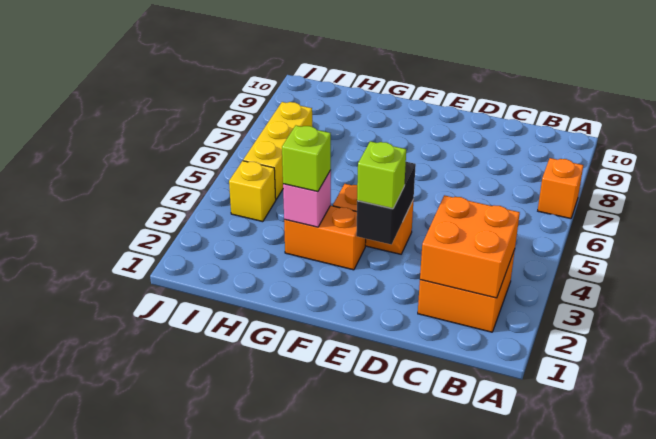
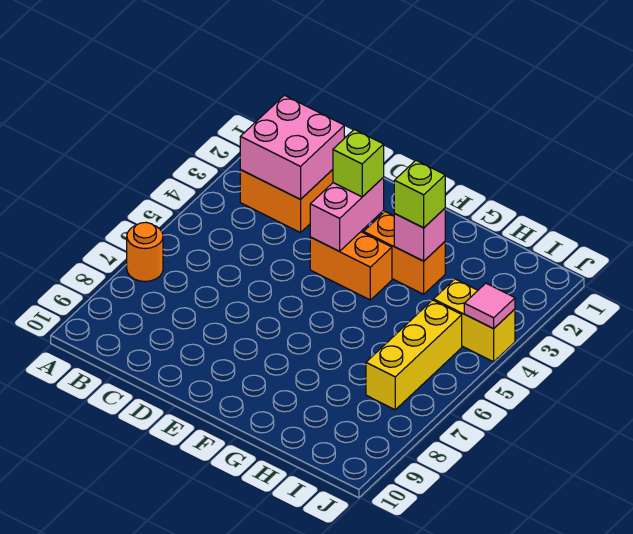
orange brick A7 level 1 -> orange round brick A7 level 1
orange brick B2:C3 level 2 -> pink brick B2:C3 level 2
black brick E3:E4 level 2 -> pink brick E3:E4 level 2
yellow brick I4 level 1 -> yellow brick I4:J4 level 1
none -> pink tile J4 level 2

